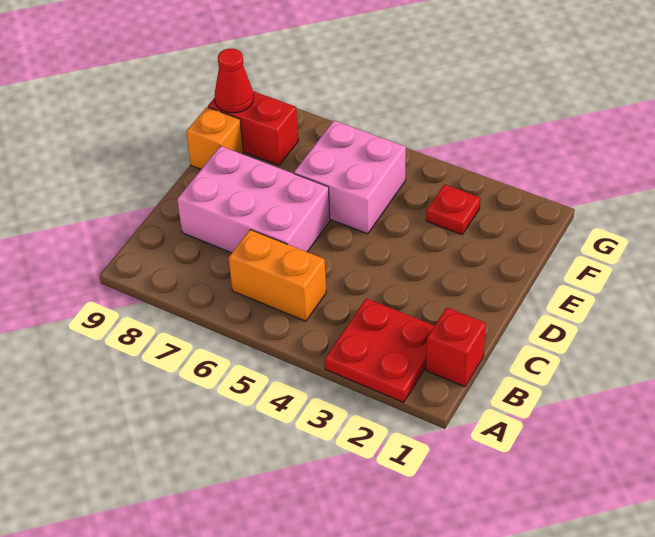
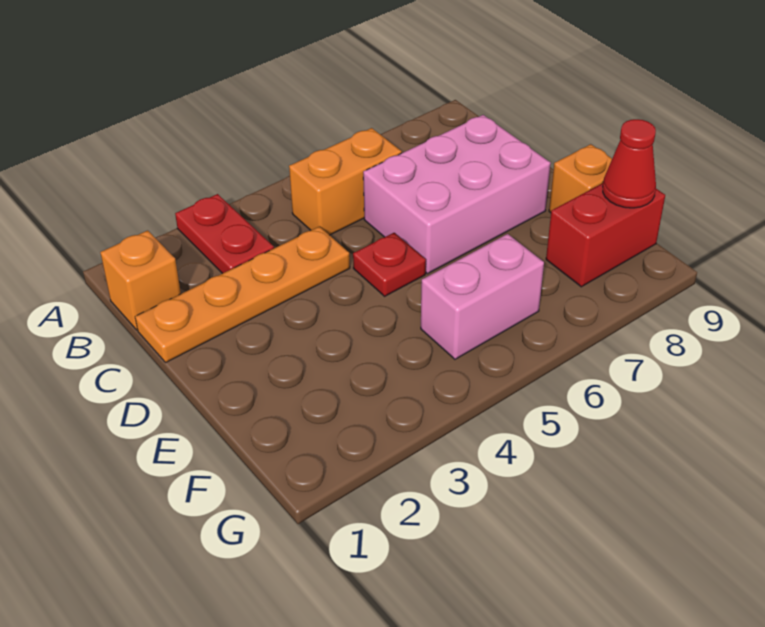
red plate A2:B3 level 1 -> red plate A3:B3 level 1
red brick B1 level 1 -> orange brick B1 level 1
none -> orange plate C1:C4 level 1
pink brick E5:F6 level 1 -> pink brick F5:F6 level 1
red plate F3 level 1 -> red plate D5 level 1

